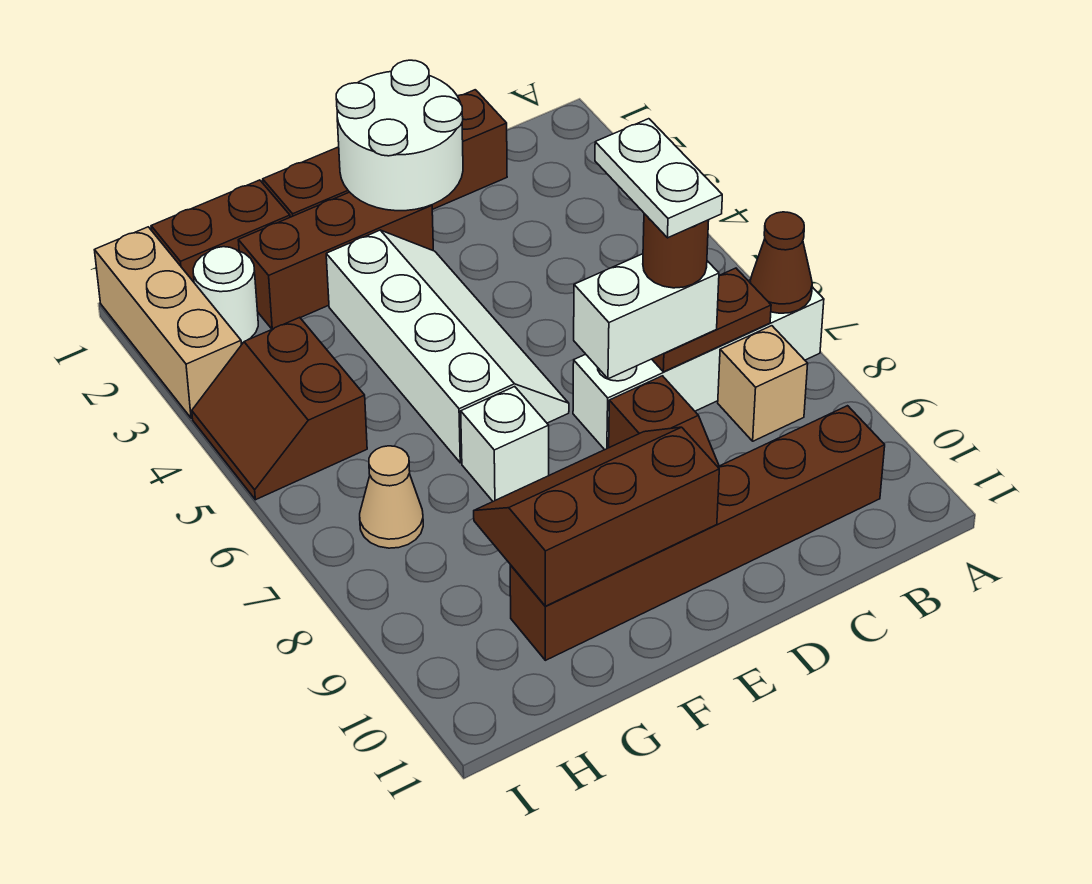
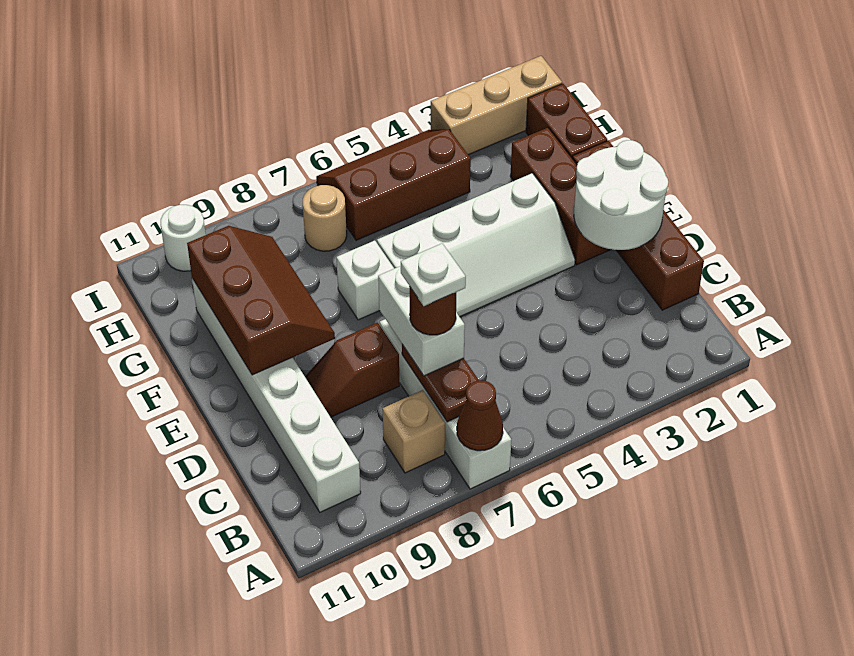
brown brick B10:G10 level 1 -> white brick B10:G10 level 1
white plate C6:C7 level 5 -> white plate C7 level 5
white round brick H2 level 1 -> white round brick I10 level 1
brown slope H4:I5 level 1 top H -> brown slope H4:I6 level 1 top H
tan cone H7 level 1 -> tan round brick H7 level 1

